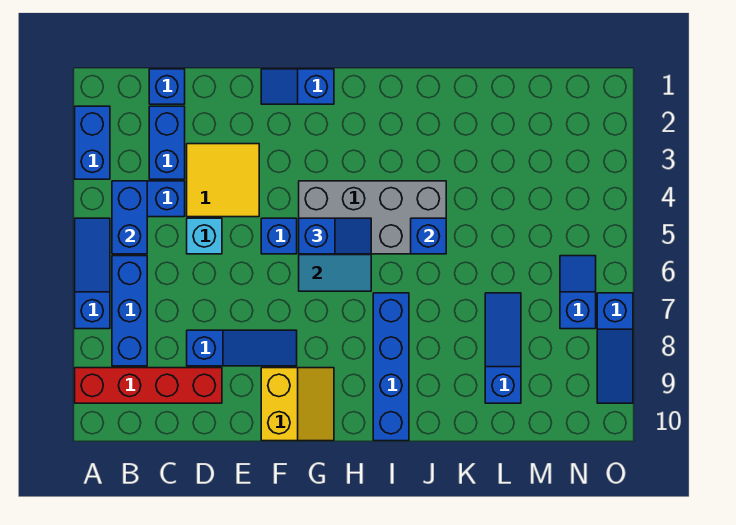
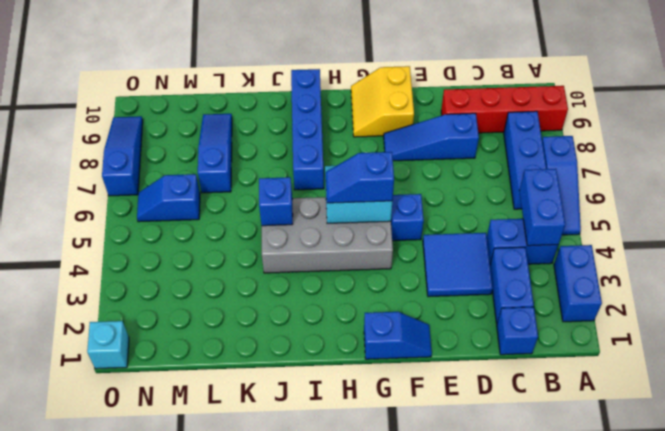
yellow tile D3:E4 level 1 -> blue tile D3:E4 level 1
cyan brick D5 level 1 -> cyan brick O1 level 1
blue slope L7:L9 level 1 top 9 -> blue slope L7:L9 level 1 top 7
blue slope N6:N7 level 1 top 7 -> blue slope M6:N6 level 1 top M

